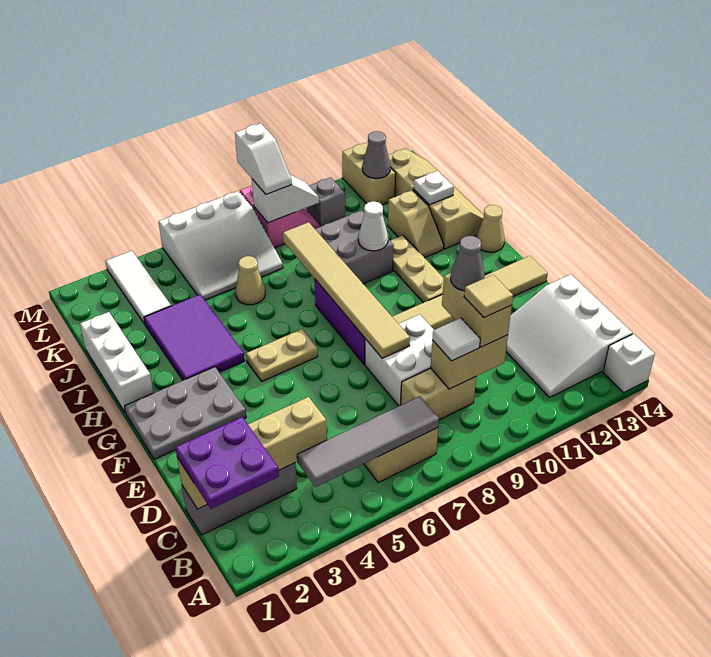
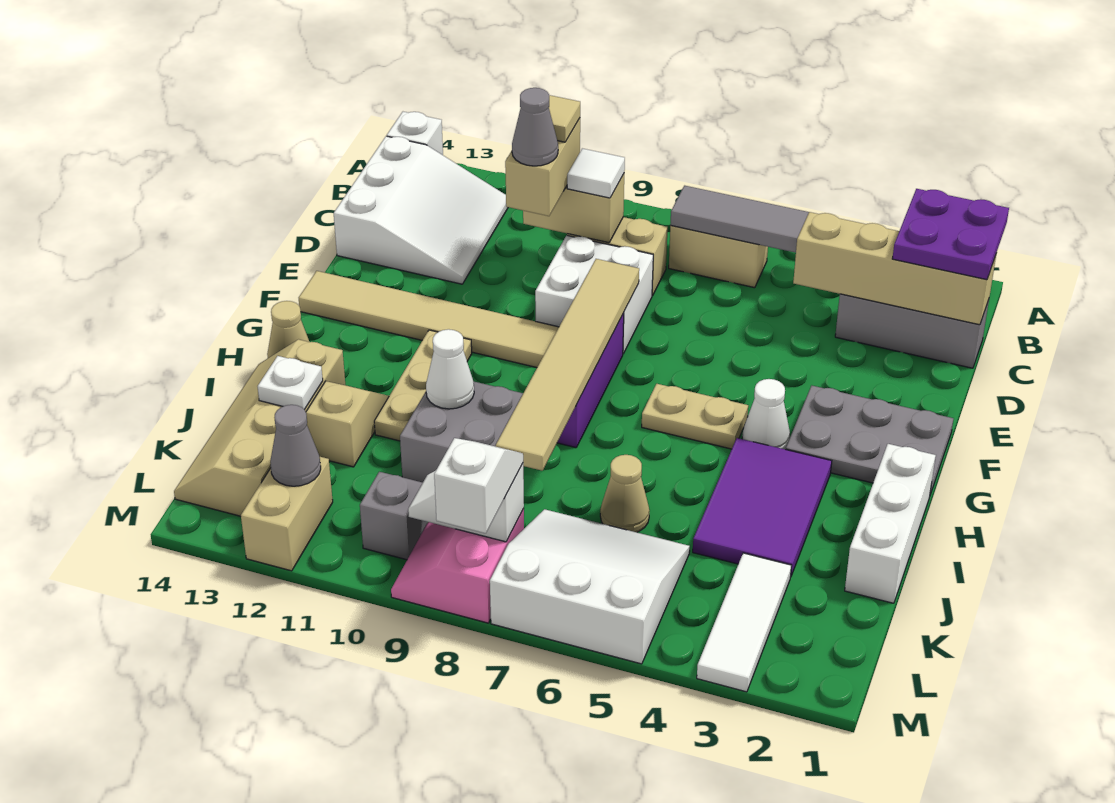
none -> white cone G4 level 1

